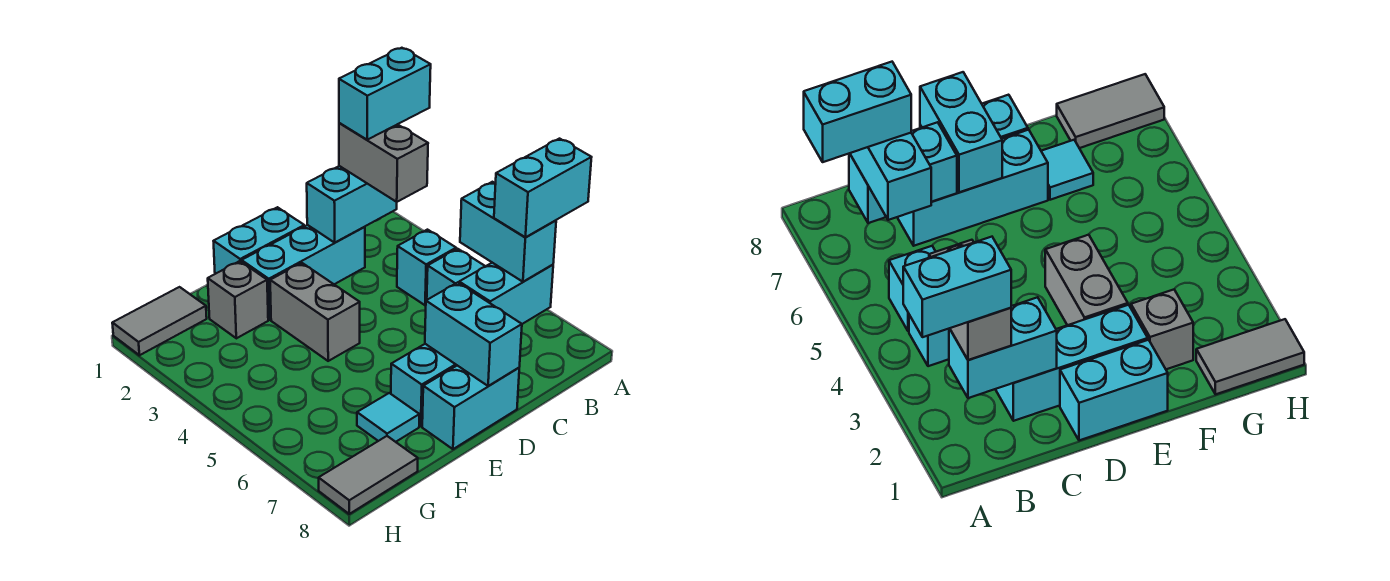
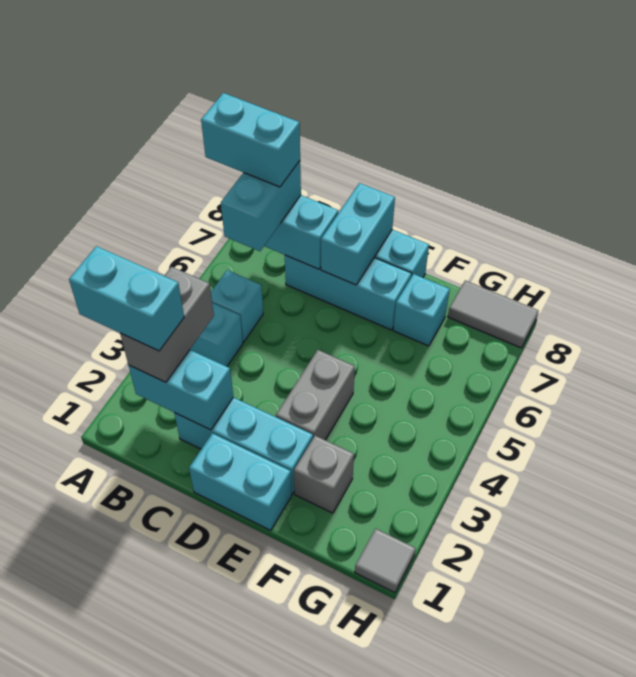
cyan tile F7 level 1 -> cyan brick F7 level 1
grey tile G1:H1 level 1 -> grey tile H1 level 1

